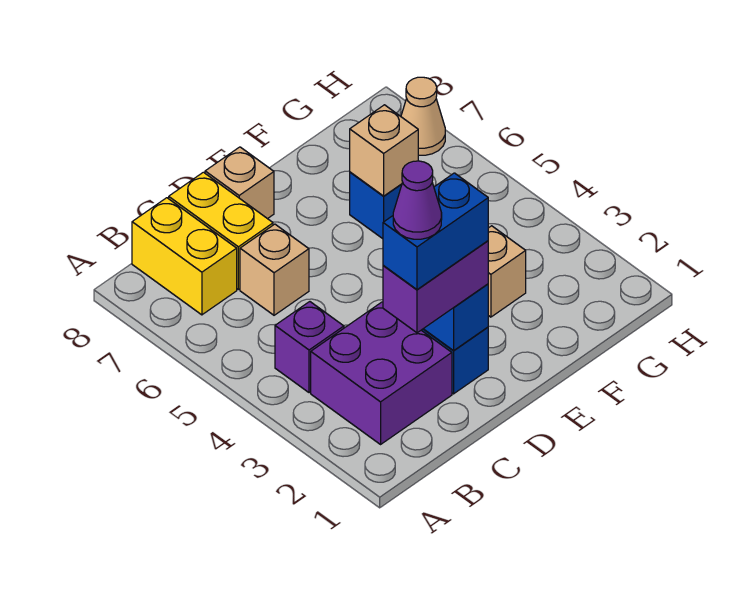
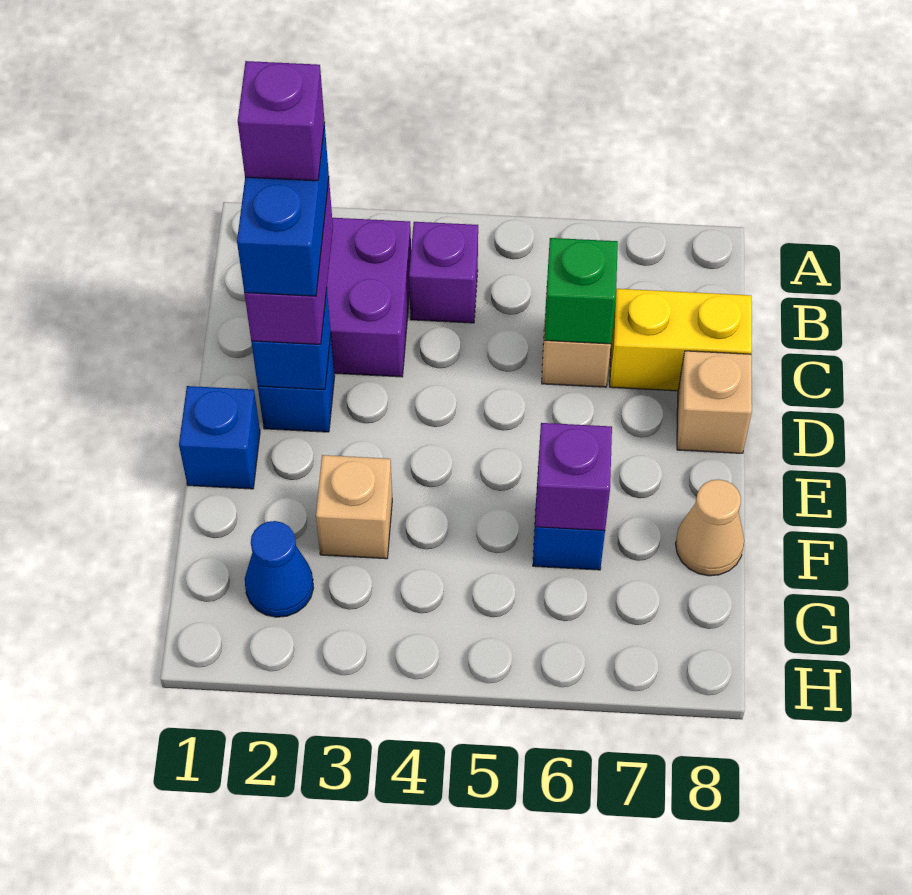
yellow brick B7:B8 level 1 -> none
purple cone C2 level 5 -> purple brick C2 level 5
none -> green brick C6 level 2
none -> blue brick E1 level 1
tan brick F6 level 2 -> purple brick F6 level 2
none -> blue cone G2 level 1
tan cone H7 level 1 -> tan cone F8 level 1

